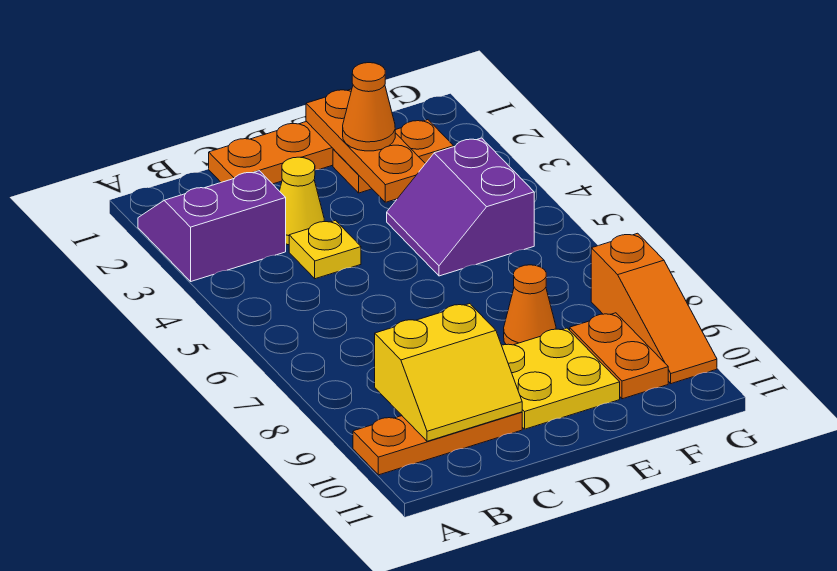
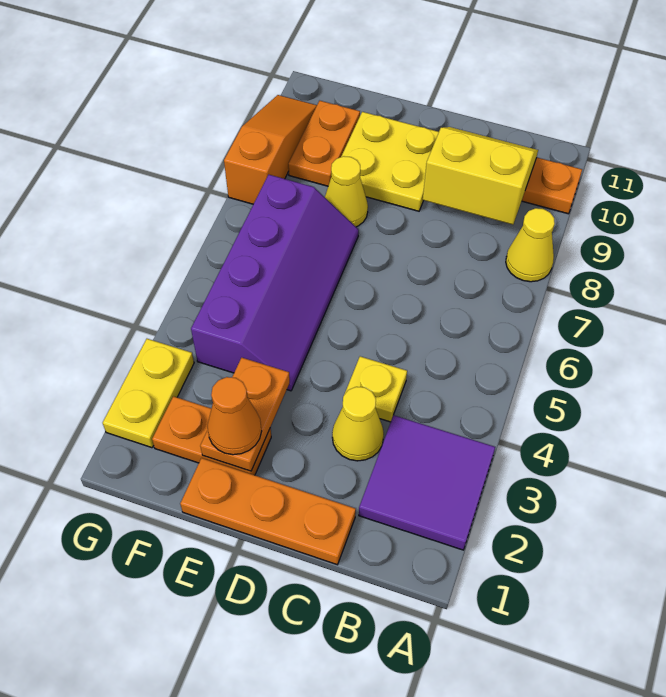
purple slope A2:B3 level 1 top 3 -> purple tile A2:B3 level 1
none -> yellow cone A8 level 1
orange plate E1:E3 level 2 -> orange plate E2:E3 level 2
purple slope E4:F5 level 1 top F -> purple slope E4:F7 level 1 top F
orange cone E8 level 1 -> yellow cone E8 level 1
none -> yellow plate G2:G3 level 1

